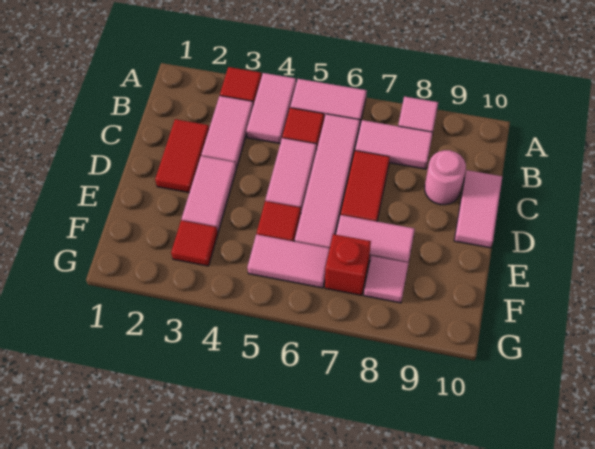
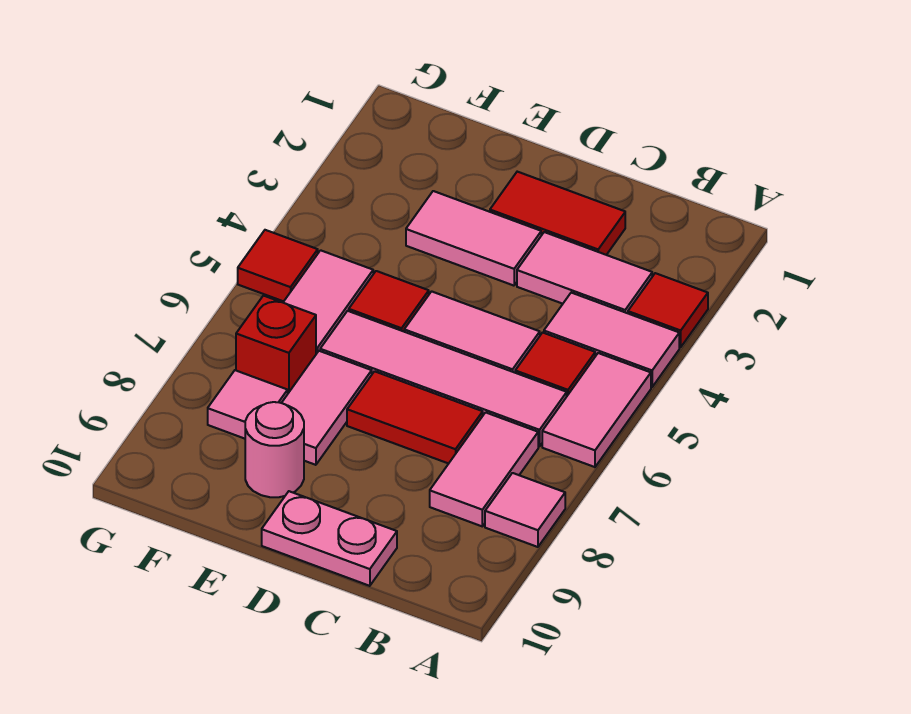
pink round brick C9 level 1 -> pink round brick E9 level 1
pink tile C10:D10 level 1 -> pink plate C10:D10 level 1
red tile F3 level 1 -> red tile G5 level 1

